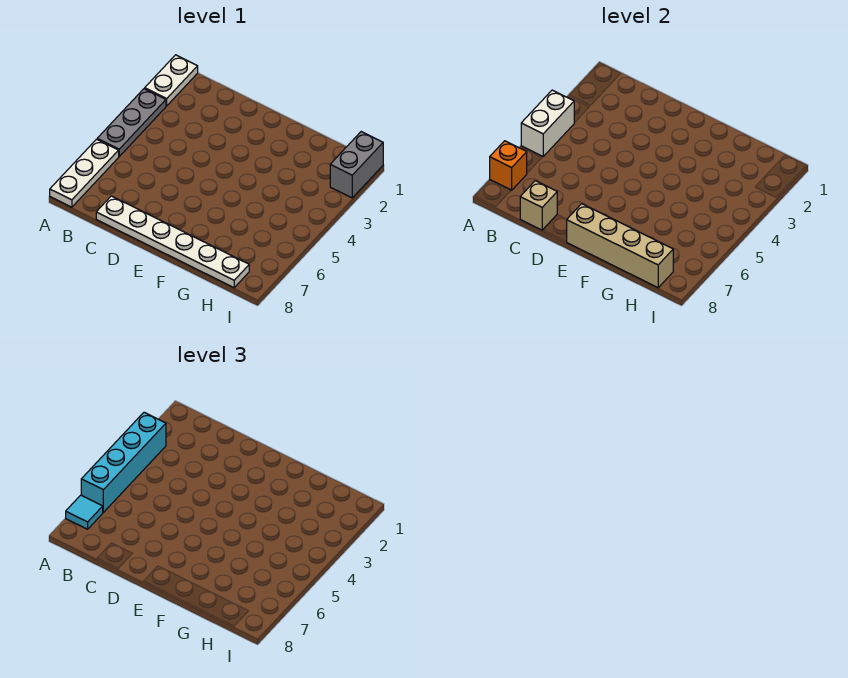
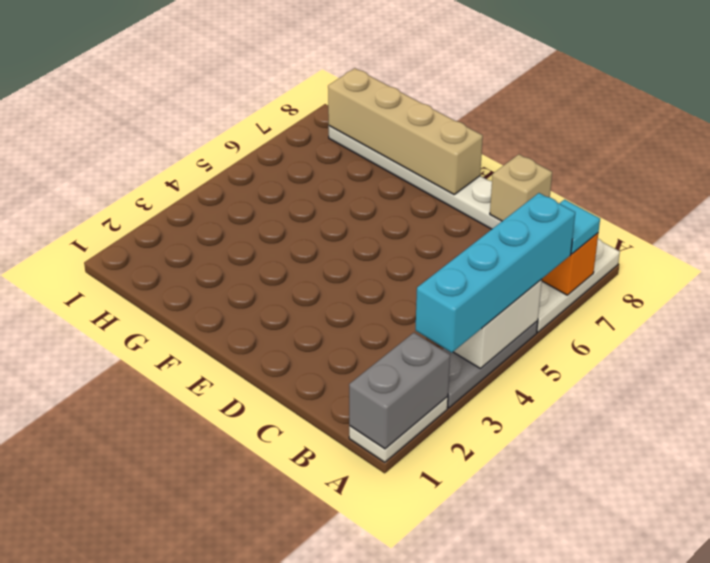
grey brick I1:I2 level 1 -> grey brick A1:A2 level 2

